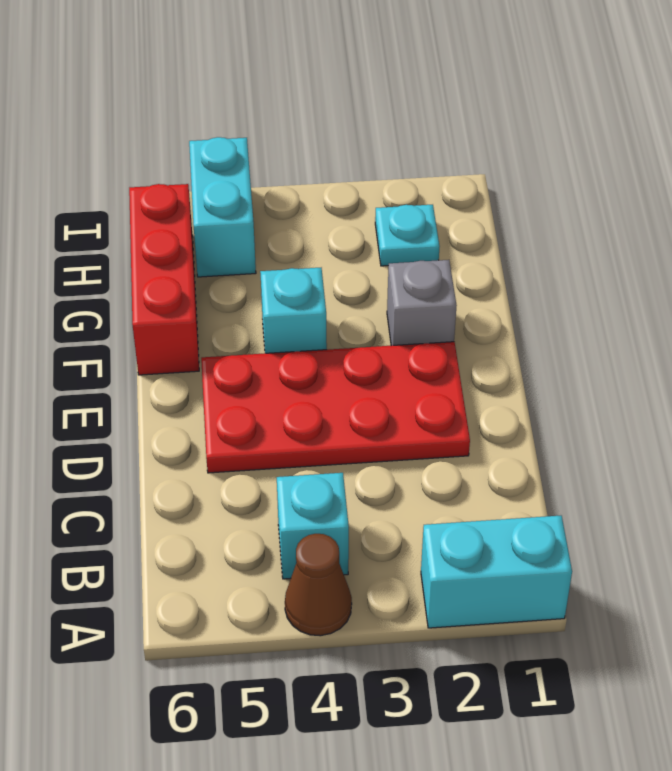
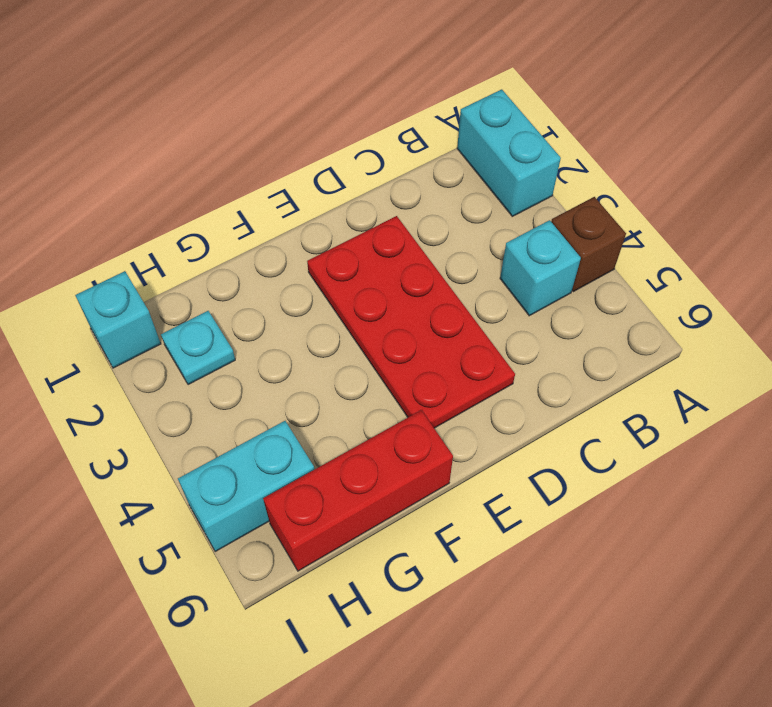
brown cone A4 level 1 -> brown brick A4 level 1
grey brick F2 level 1 -> none
cyan brick F4 level 1 -> cyan brick I1 level 1

